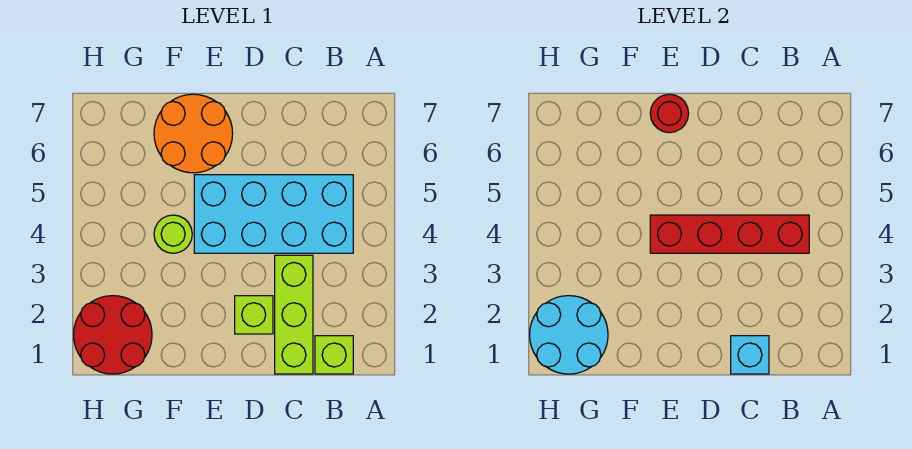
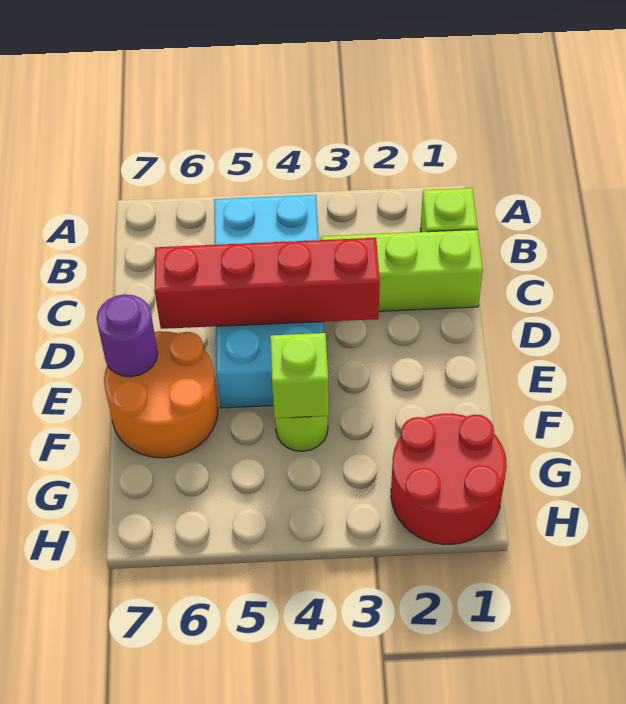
red brick B4:E4 level 2 -> red brick D3:D6 level 2
cyan brick C1 level 2 -> none
lime brick D2 level 1 -> lime brick F4 level 2
red round brick E7 level 2 -> purple round brick E7 level 2
cyan round brick G1:H2 level 2 -> none

